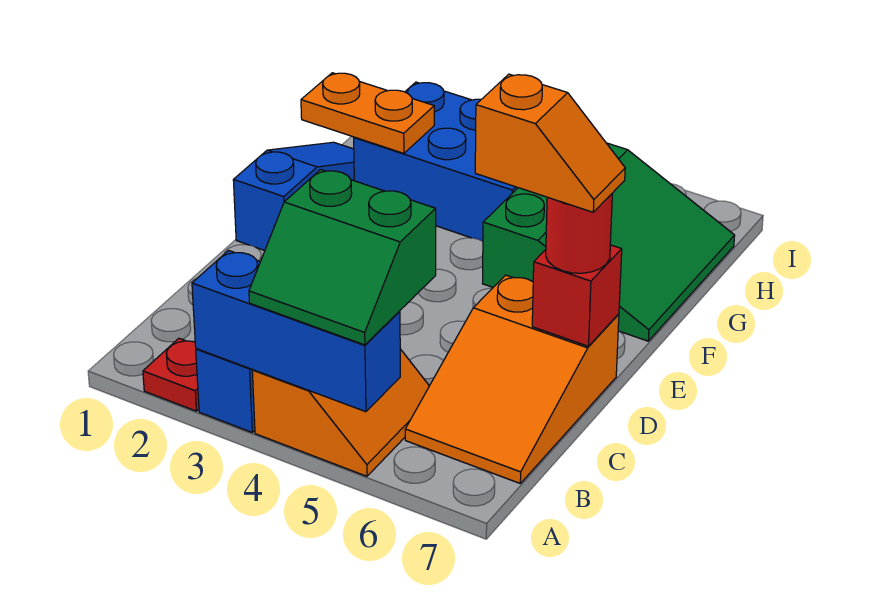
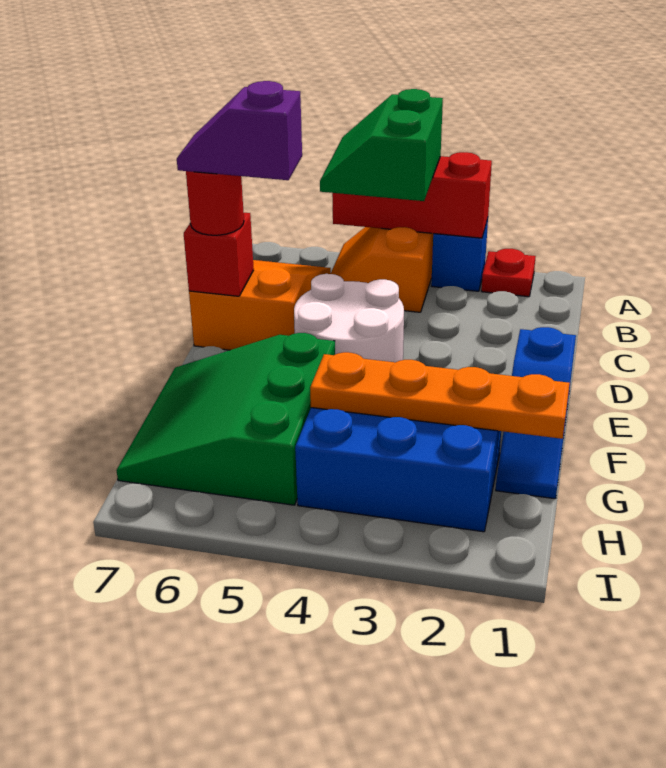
blue brick A3:A5 level 2 -> red brick A3:A5 level 2
green slope A4:B5 level 3 top B -> green slope A4:B5 level 3 top 4
none -> white round brick D4:E5 level 1
orange slope D6:D7 level 4 top 6 -> purple slope D6:D7 level 4 top 6
orange plate G1:G2 level 2 -> orange plate G1:G4 level 2

